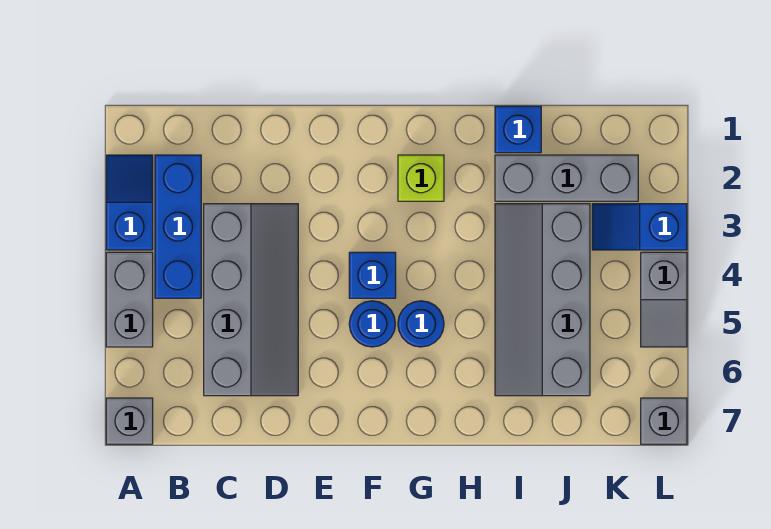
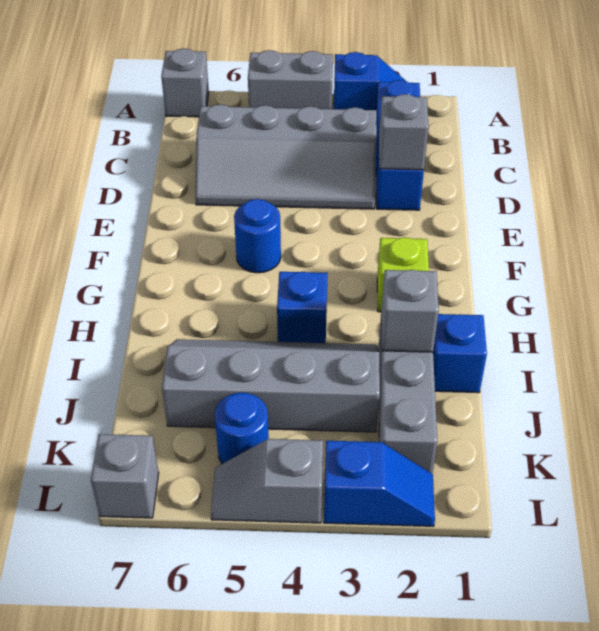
blue brick B2:B4 level 1 -> blue brick B2:D2 level 1
none -> grey brick D2 level 2
blue brick F4 level 1 -> blue brick H4 level 1
blue round brick G5 level 1 -> blue round brick K5 level 1
none -> grey brick I2 level 2
blue slope K3:L3 level 1 top L -> blue slope L2:L3 level 1 top 3

